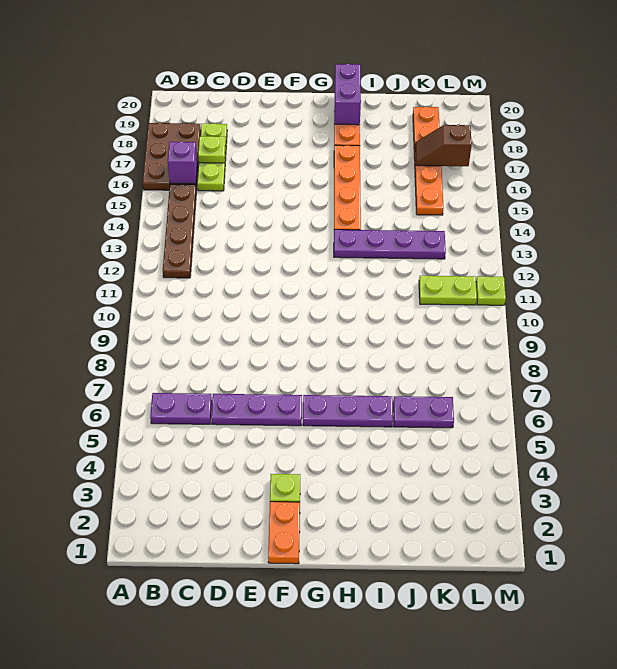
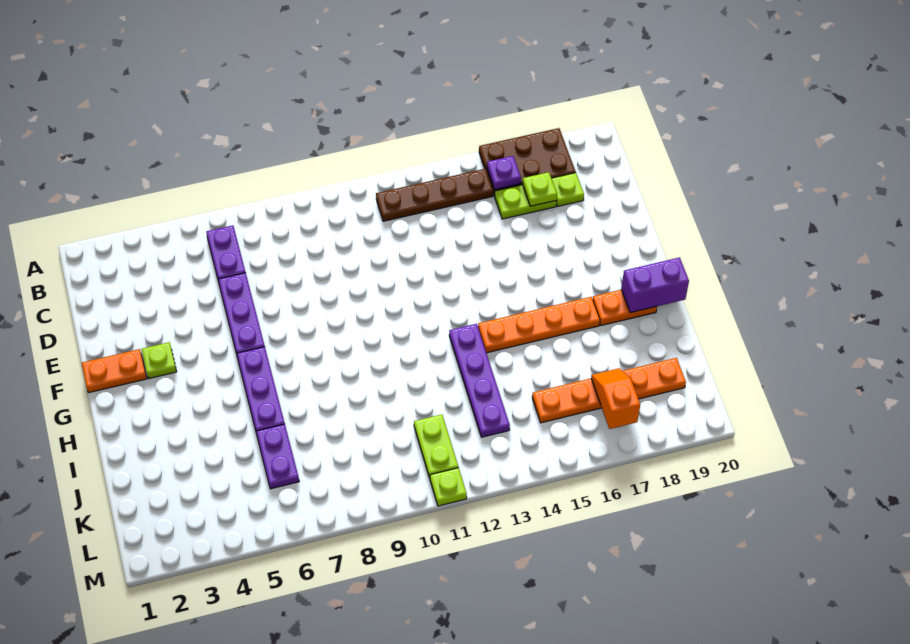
purple brick B16 level 2 -> purple plate B16 level 2
brown slope K17:L17 level 2 top L -> orange slope K17:L17 level 2 top L

